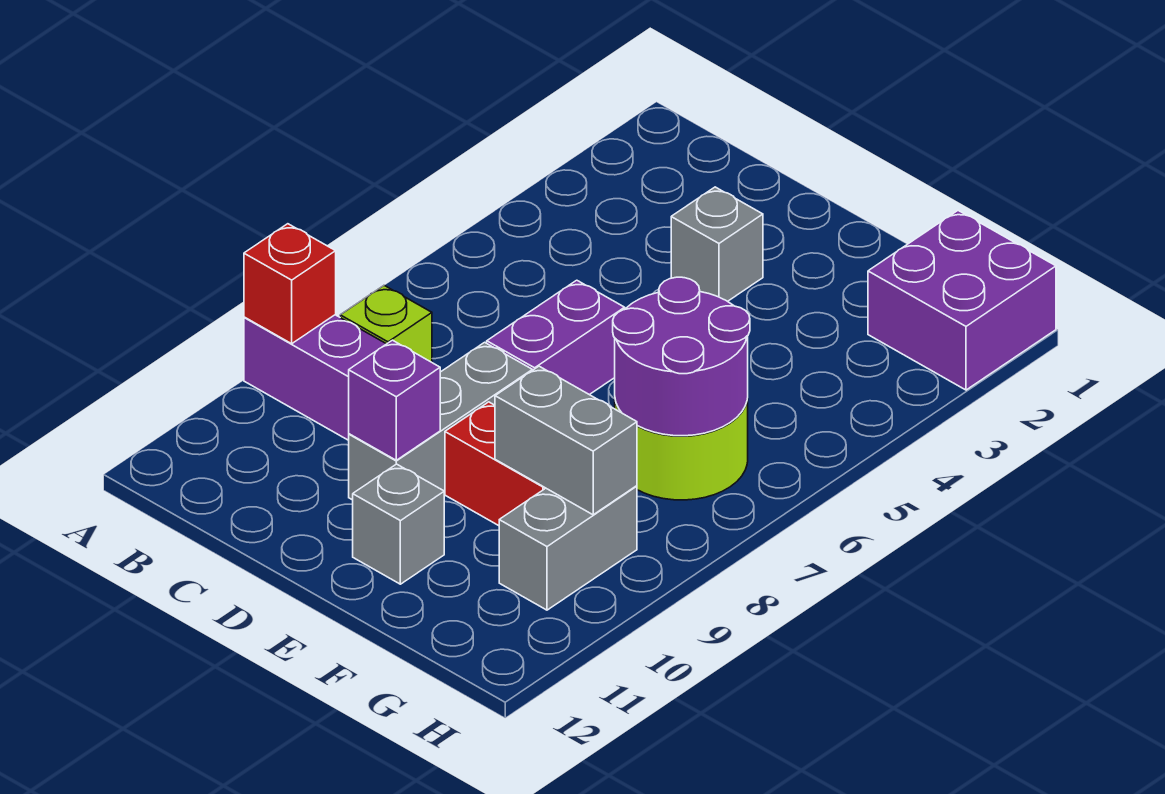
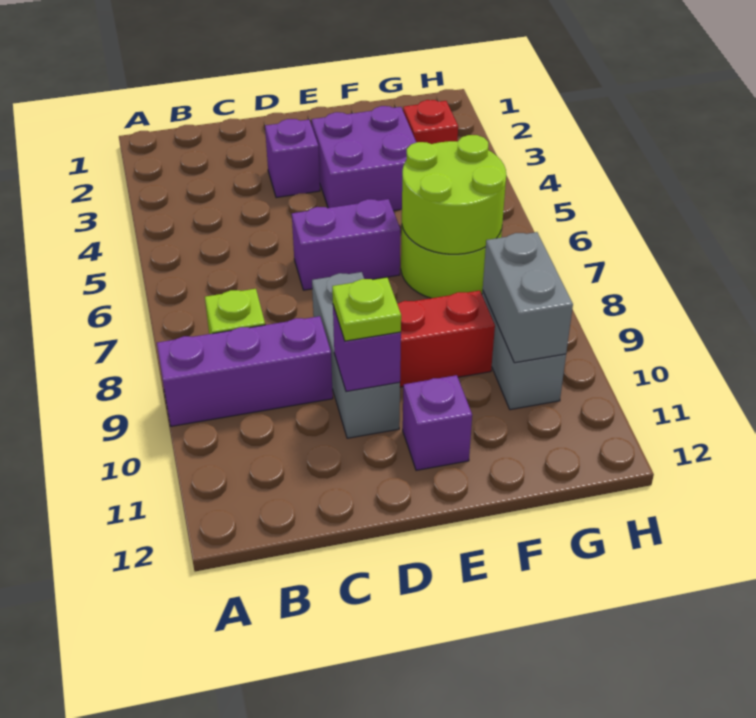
red brick A9 level 2 -> red brick G3 level 1
grey brick D3 level 1 -> purple brick D3 level 1
purple brick D6:D7 level 1 -> purple brick D6:E6 level 1
none -> lime plate D10 level 3
grey brick E11 level 1 -> purple brick E11 level 1
purple round brick F6:G7 level 2 -> lime round brick F6:G7 level 2
grey brick F9:G9 level 2 -> grey brick G9:G10 level 2
purple brick G1:H2 level 1 -> purple brick E3:F4 level 1

